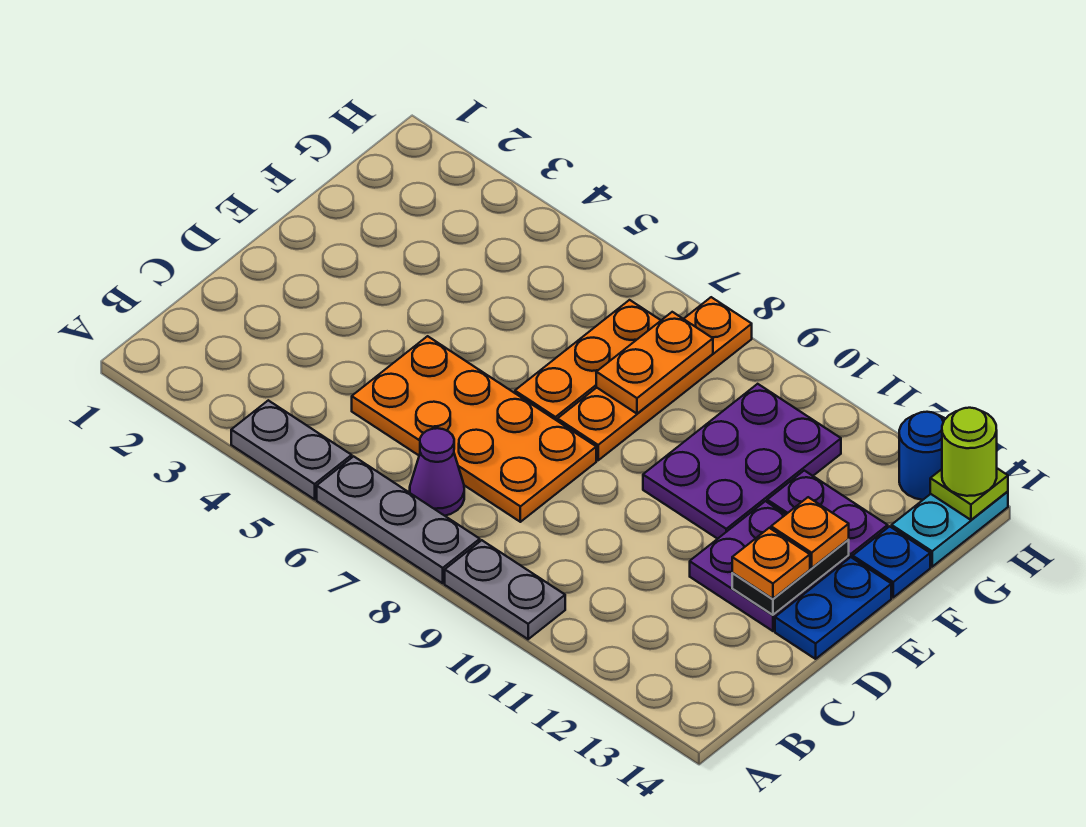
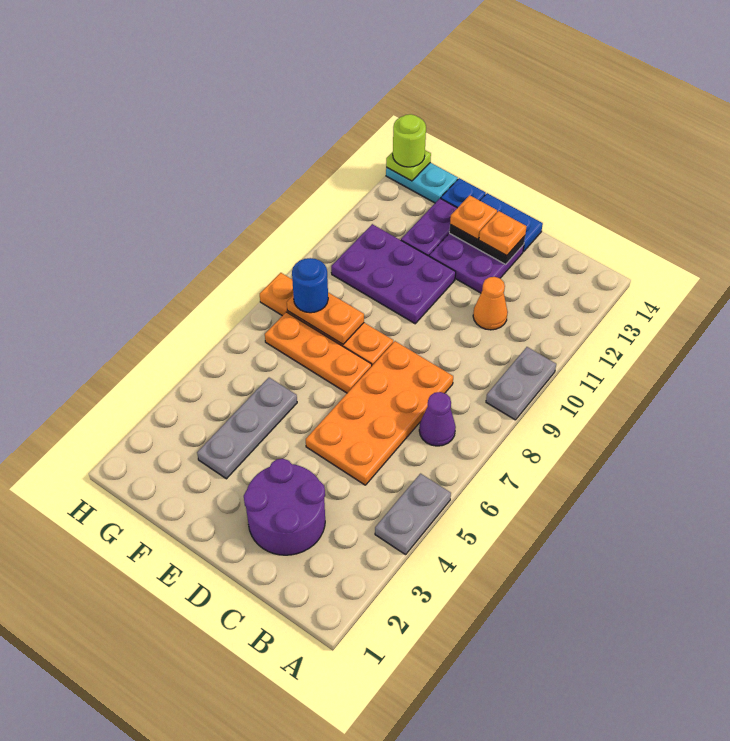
grey plate A6:A8 level 1 -> grey plate F3:F5 level 1
none -> purple round brick C2:D3 level 1
none -> orange cone C11 level 1
blue round brick H13 level 1 -> blue round brick G8 level 3

